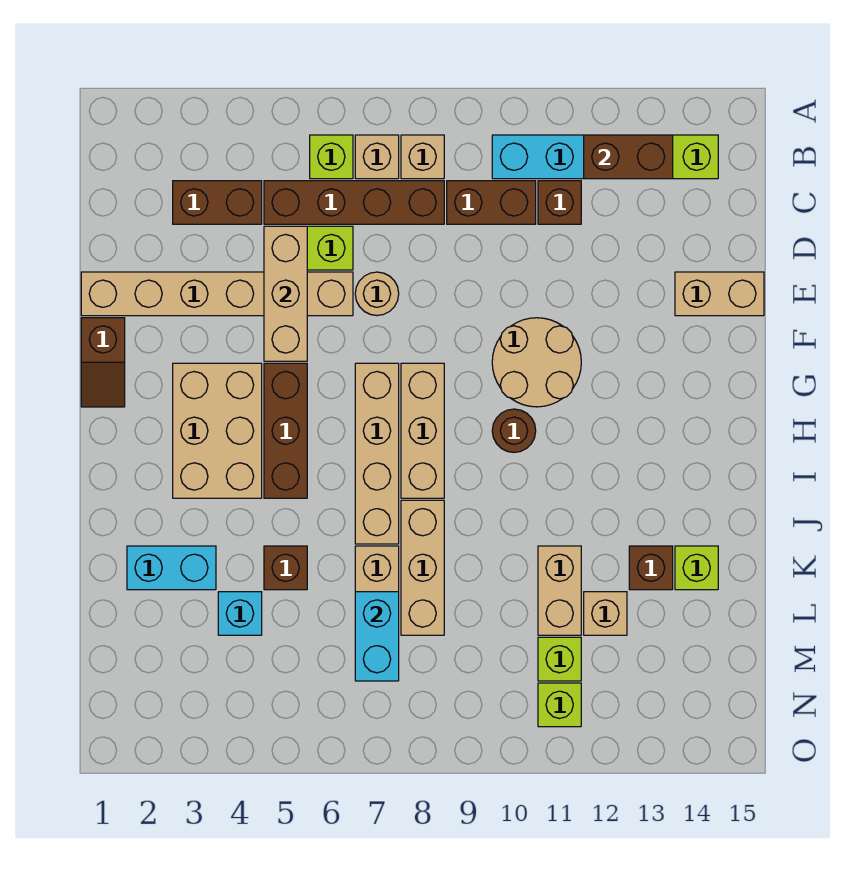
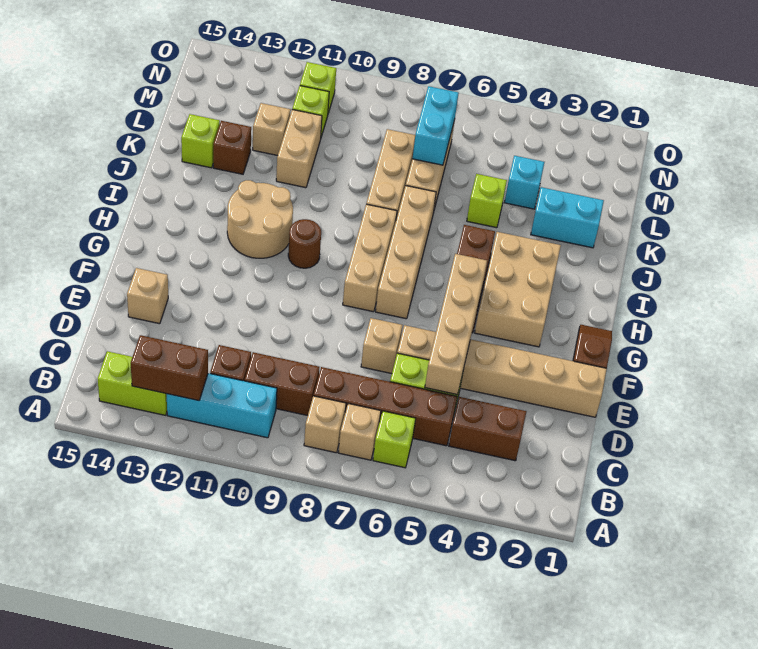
tan brick D5:F5 level 2 -> tan brick D5:G5 level 2
tan round brick E7 level 1 -> tan brick E7 level 1
tan brick E14:E15 level 1 -> tan brick E14 level 1
tan round brick F10:G11 level 1 -> tan round brick H11:I12 level 1
brown brick K5 level 1 -> lime brick K5 level 1

